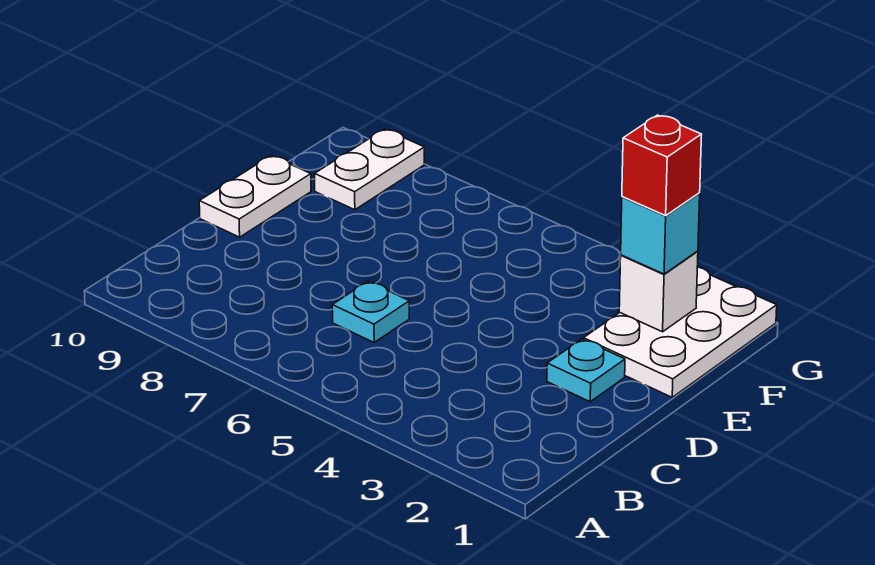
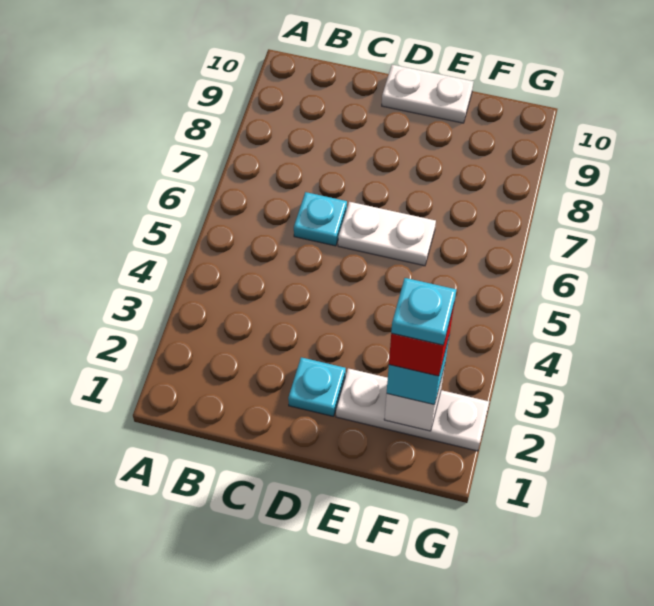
white plate E1:G2 level 1 -> white plate E2:G2 level 1
none -> cyan plate F2 level 5
white plate F9:G9 level 1 -> white plate D6:E6 level 1

